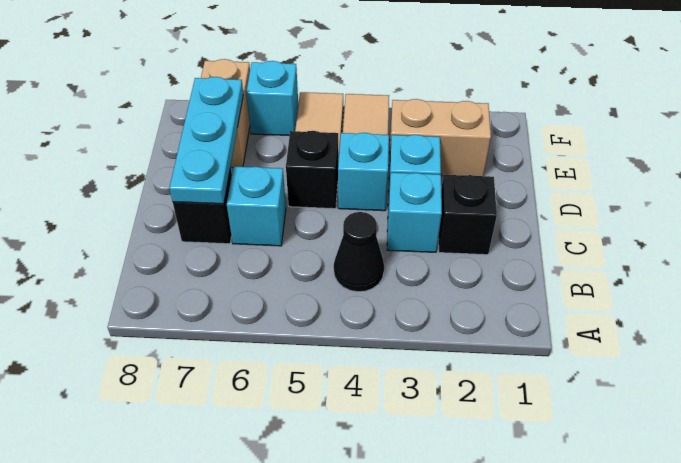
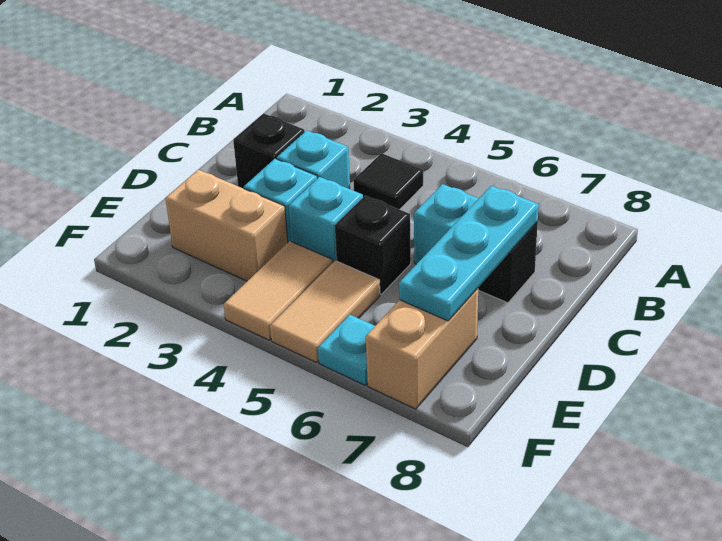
black cone B4 level 1 -> black tile B4 level 1
cyan brick F6 level 1 -> cyan plate F6 level 1

